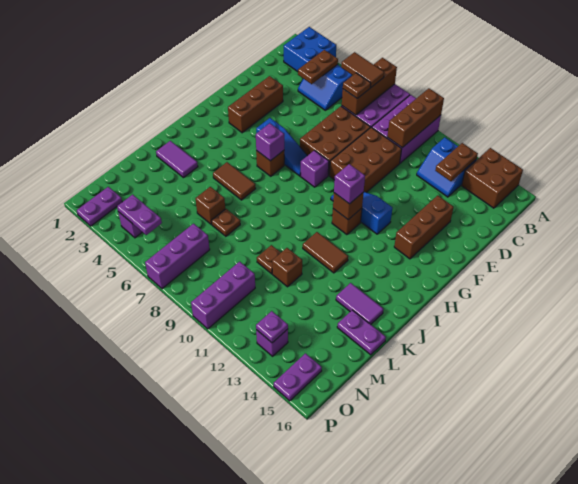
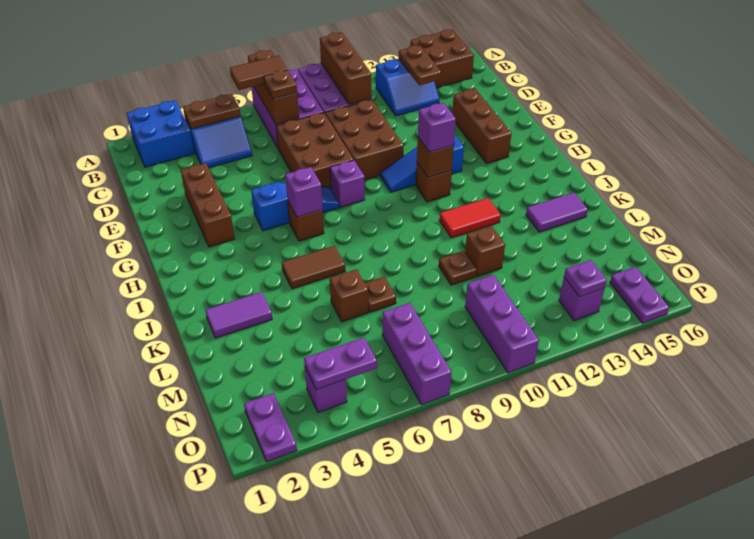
brown plate B4:C4 level 2 -> brown plate B4:B5 level 2
brown tile J11:J12 level 1 -> red tile J11:J12 level 1
purple plate L15:L16 level 1 -> none

